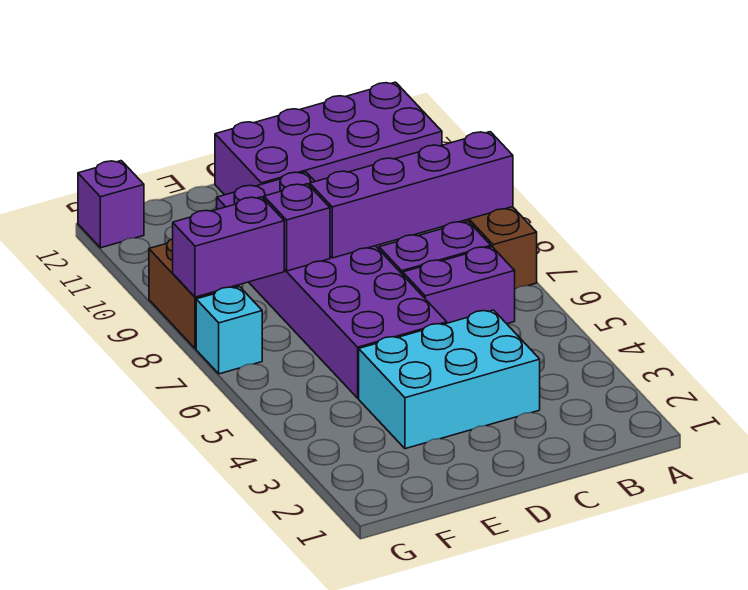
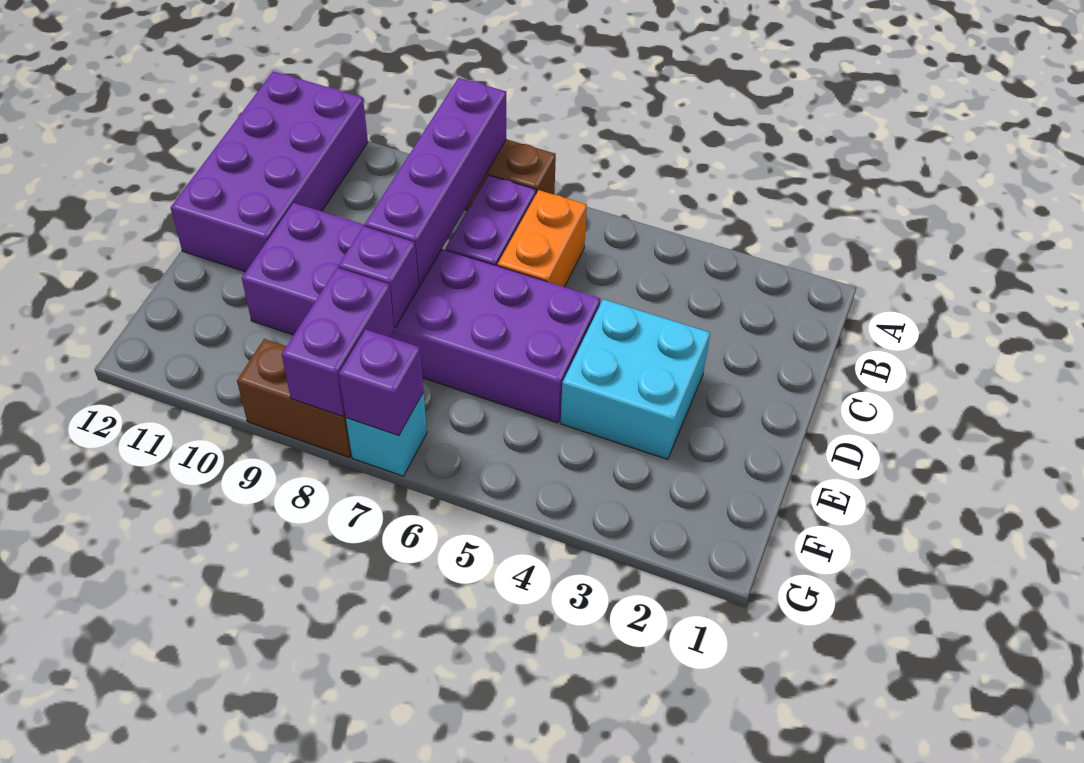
purple brick B6:C6 level 1 -> orange brick B6:C6 level 1
cyan brick C3:E4 level 1 -> cyan brick D3:E4 level 1
purple brick G12 level 1 -> purple brick G7 level 2

